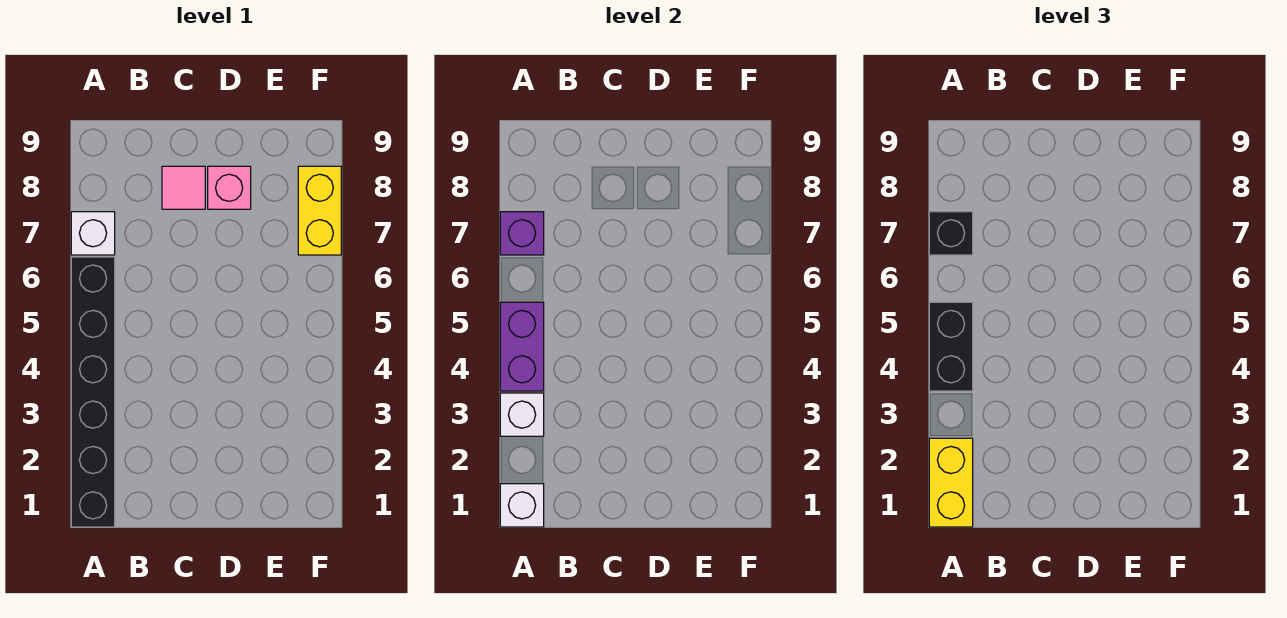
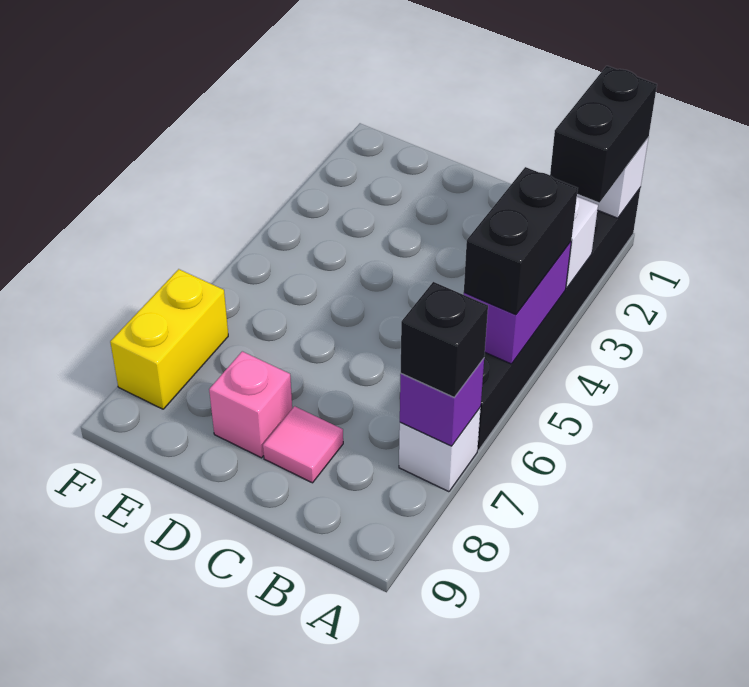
yellow brick A1:A2 level 3 -> black brick A1:A2 level 3

